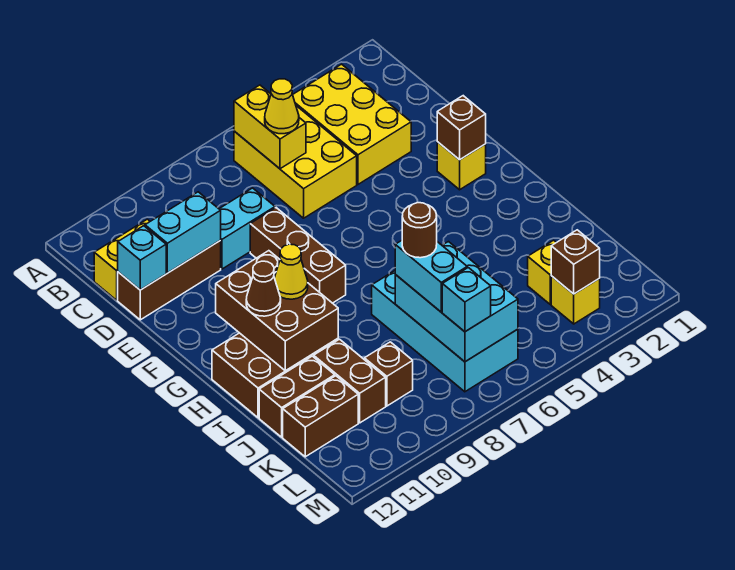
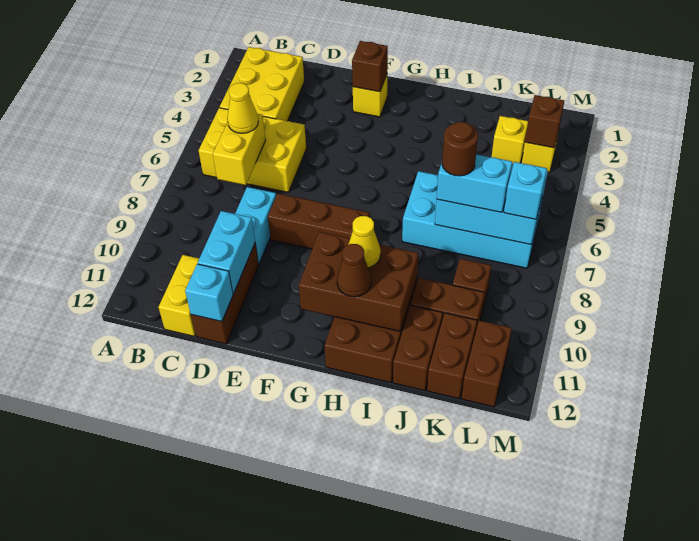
yellow brick B3:D4 level 1 -> yellow brick B2:C4 level 1
yellow brick B6:C6 level 2 -> yellow brick C6:C7 level 2
none -> brown brick L11:L12 level 1

